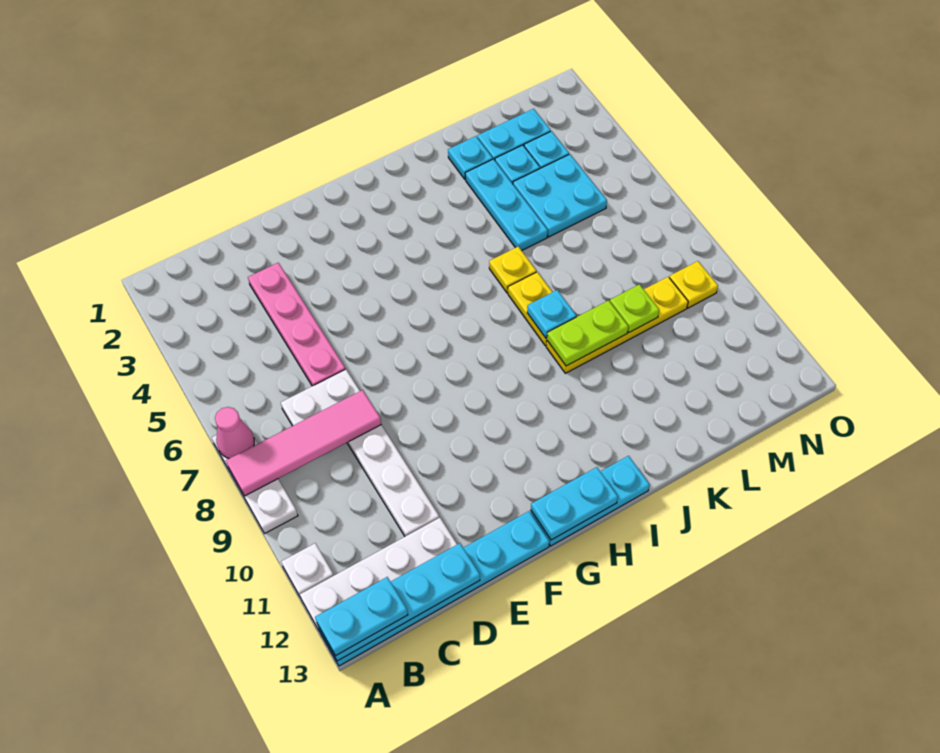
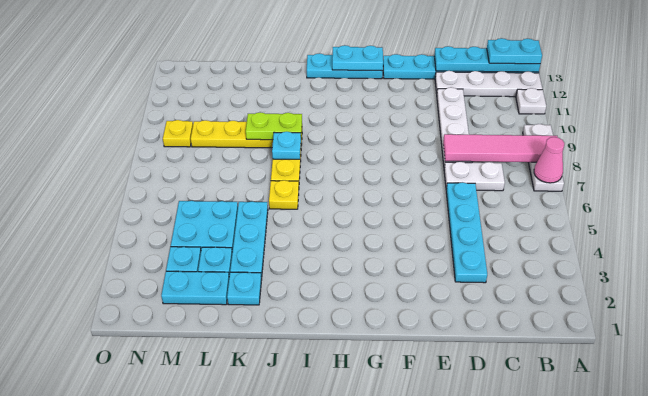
pink plate D3:D6 level 1 -> cyan plate D3:D6 level 1
lime plate L9 level 2 -> none

